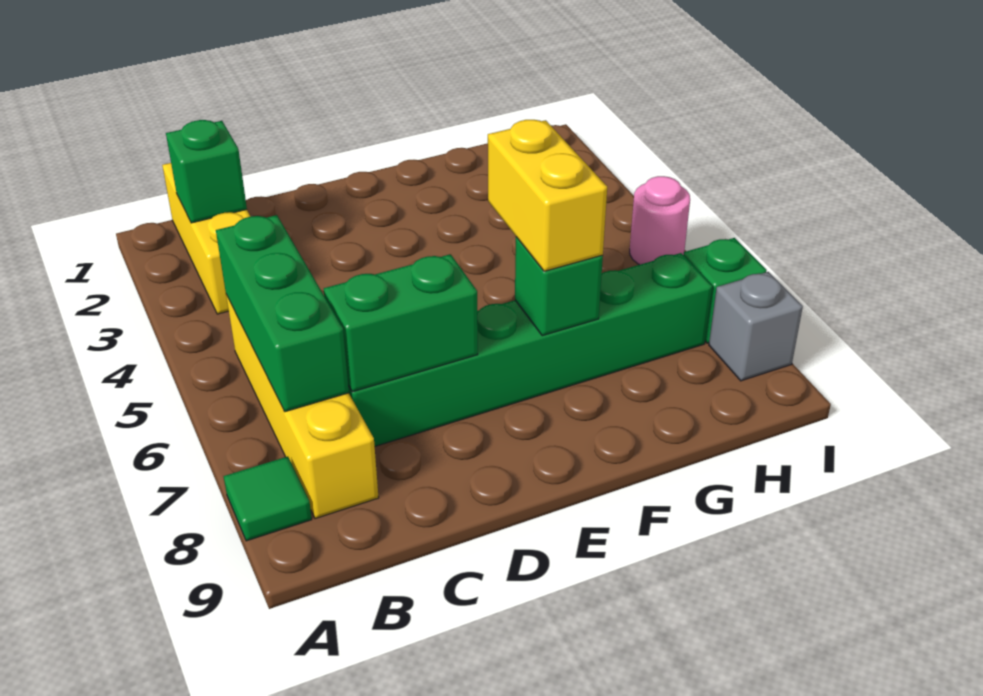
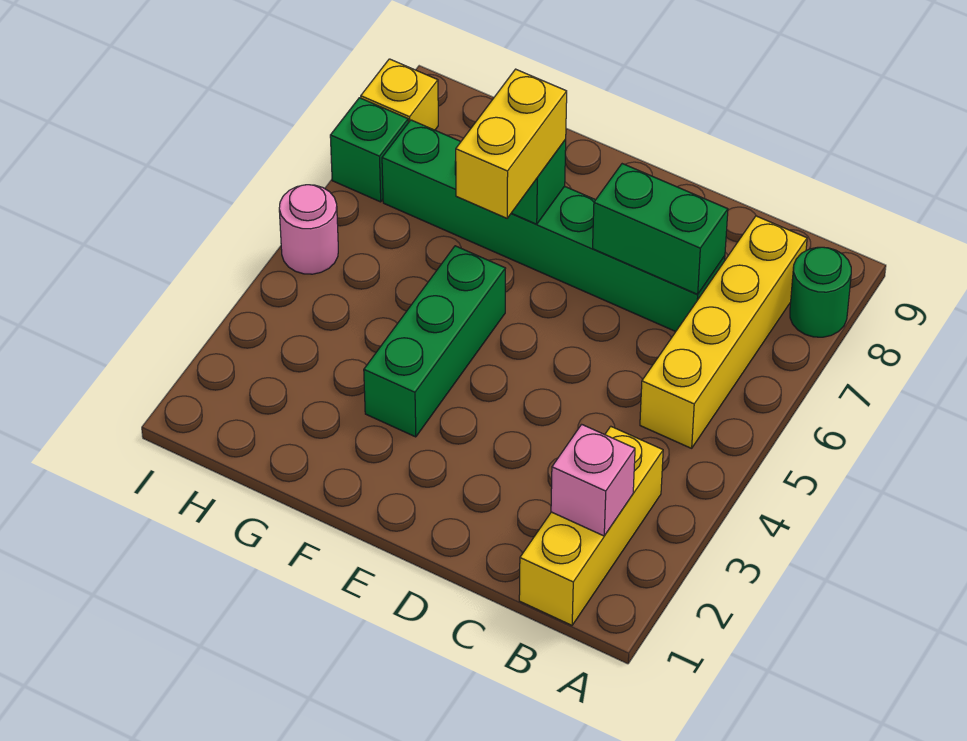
green tile A8 level 1 -> green round brick A8 level 1
green brick B2 level 2 -> pink brick B2 level 2
green brick B5:B7 level 2 -> green brick F3:F5 level 1
grey brick I8 level 1 -> yellow brick I8 level 1

